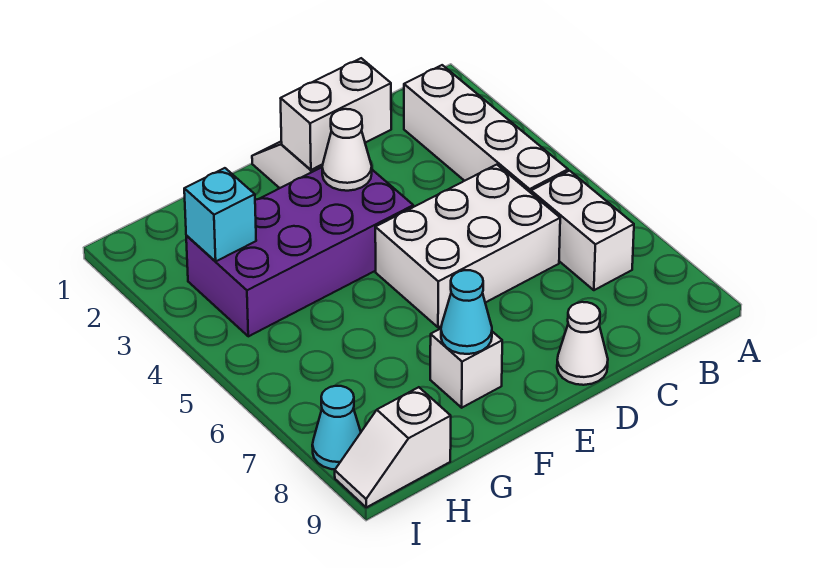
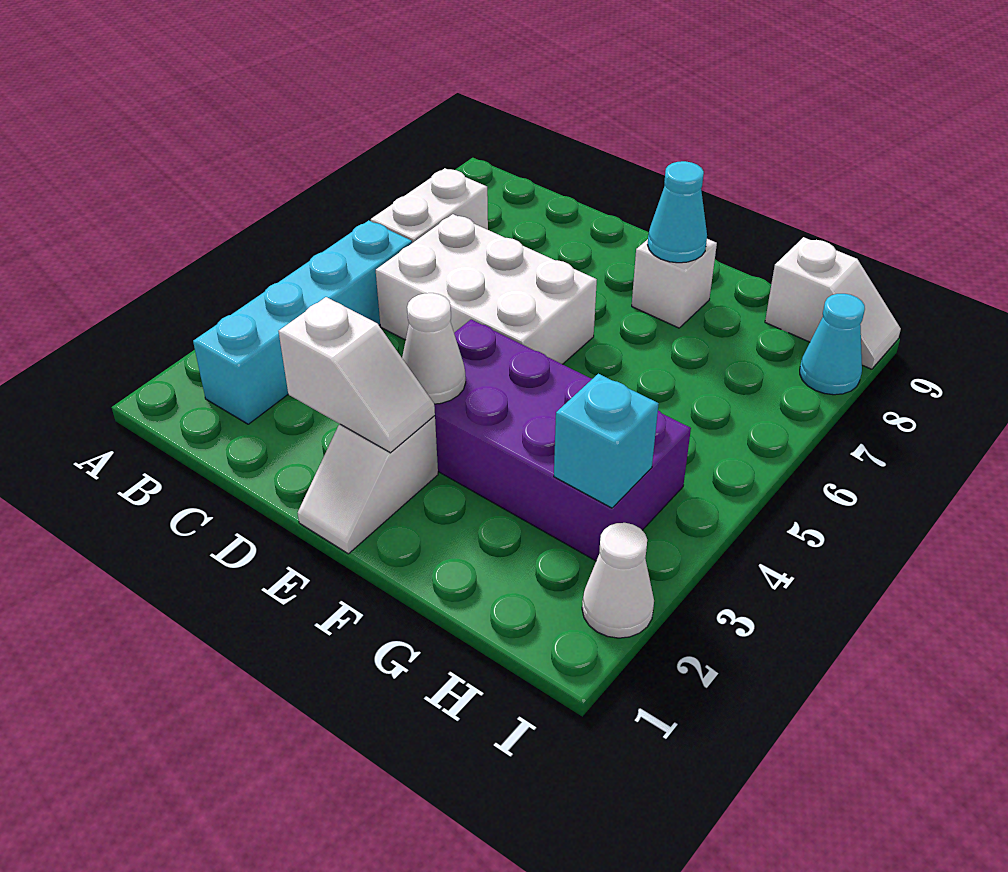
white brick B2:B5 level 1 -> cyan brick B2:B5 level 1
white brick D2:E2 level 2 -> white slope D2:E2 level 2 top D
white cone D9 level 1 -> white cone I2 level 1

